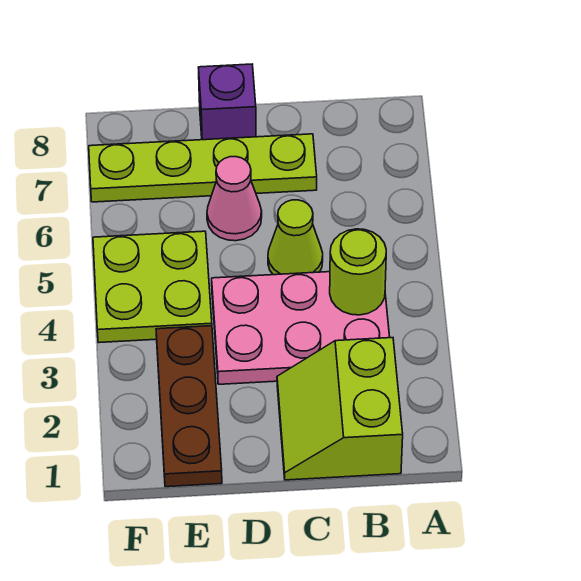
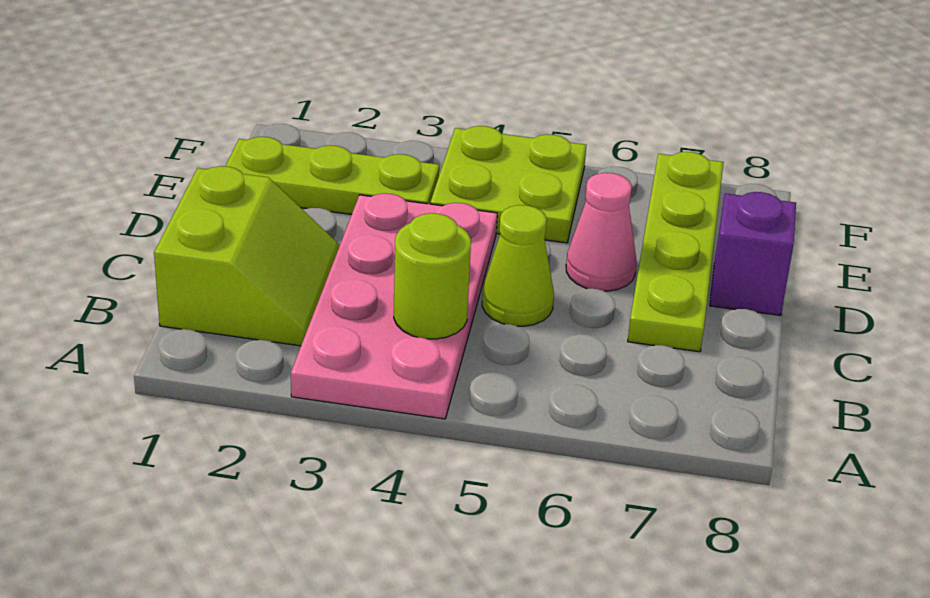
lime slope B1:C2 level 1 top B -> lime slope B1:C2 level 1 top 1
pink plate B3:D4 level 1 -> pink plate A3:D4 level 1
brown plate E1:E3 level 1 -> lime plate E1:E3 level 1

